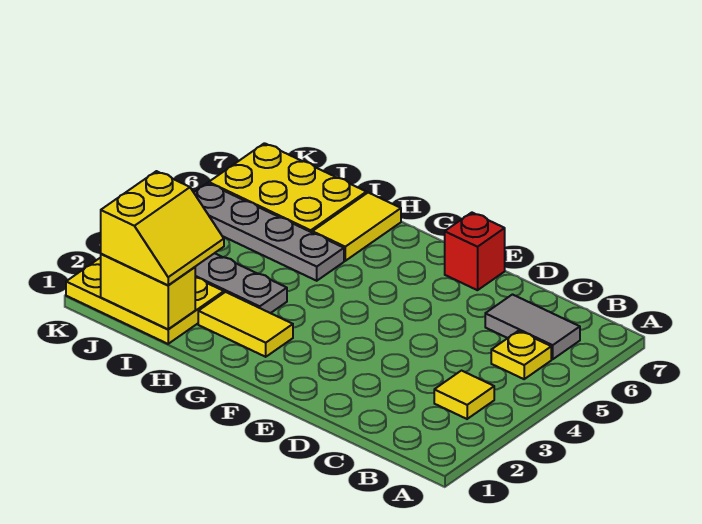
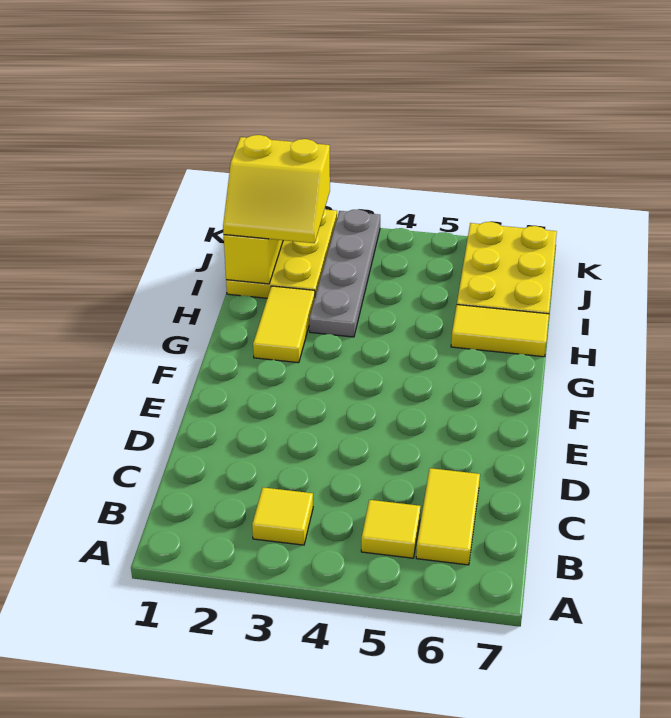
yellow plate B5 level 1 -> yellow tile B5 level 1
grey tile B6:C6 level 1 -> yellow tile B6:C6 level 1
red brick E7 level 1 -> none
grey plate H5:K5 level 1 -> none

